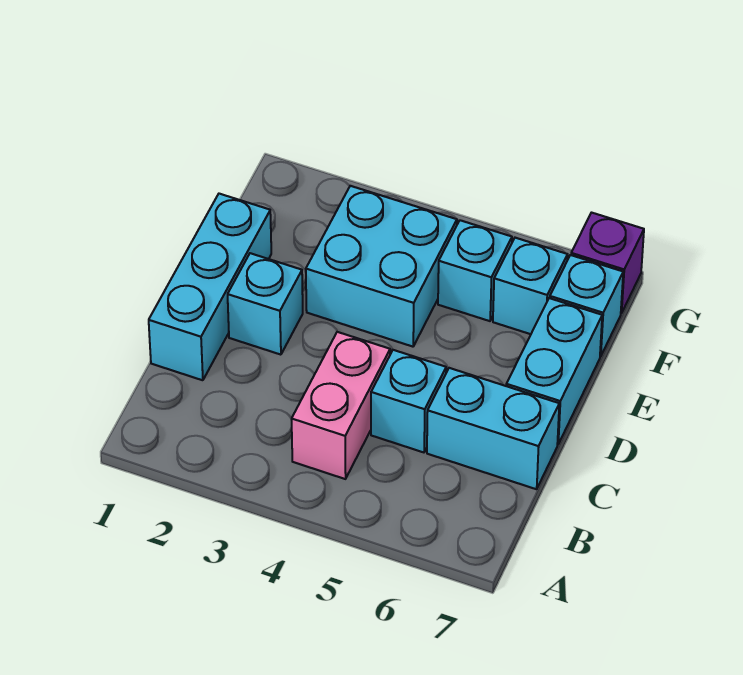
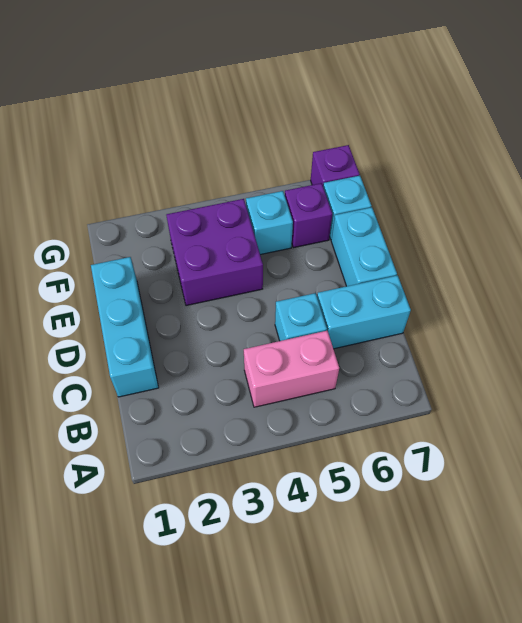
pink brick B4:C4 level 1 -> pink brick B4:B5 level 1
cyan brick D2 level 1 -> none
cyan brick E3:F4 level 1 -> purple brick E3:F4 level 1
cyan brick F6 level 1 -> purple brick F6 level 1

